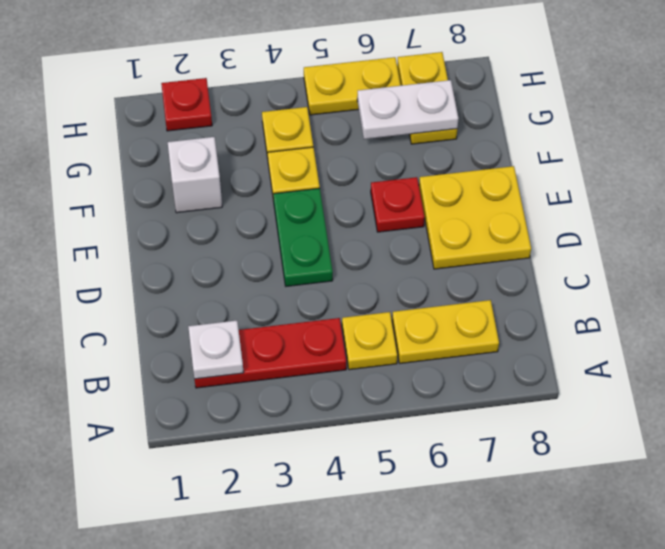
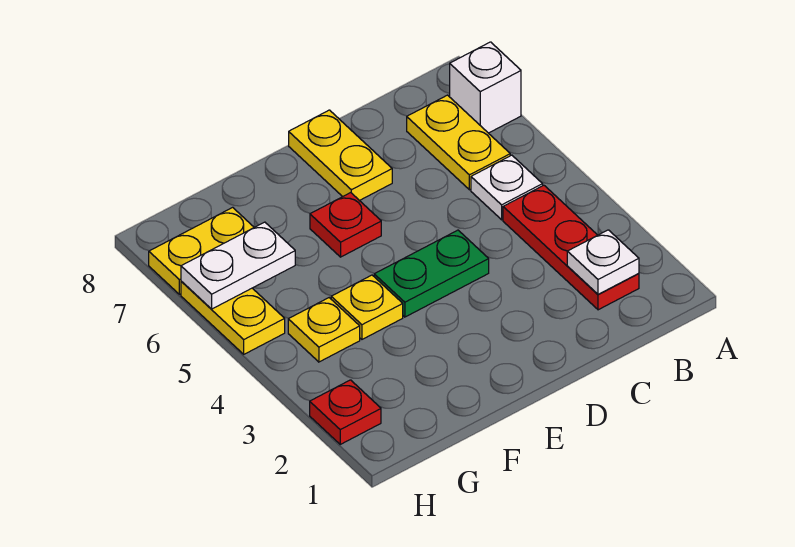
yellow plate B5 level 1 -> white plate B5 level 1
yellow plate D7:E8 level 1 -> yellow plate D7:D8 level 1
white brick F2 level 1 -> white brick A7 level 1
white plate G6:G7 level 2 -> white plate G6:H6 level 2

